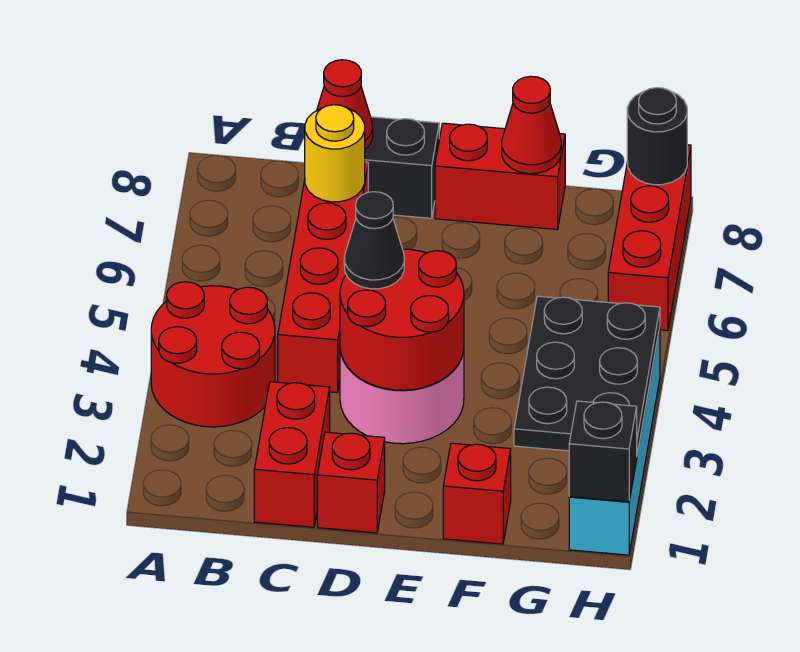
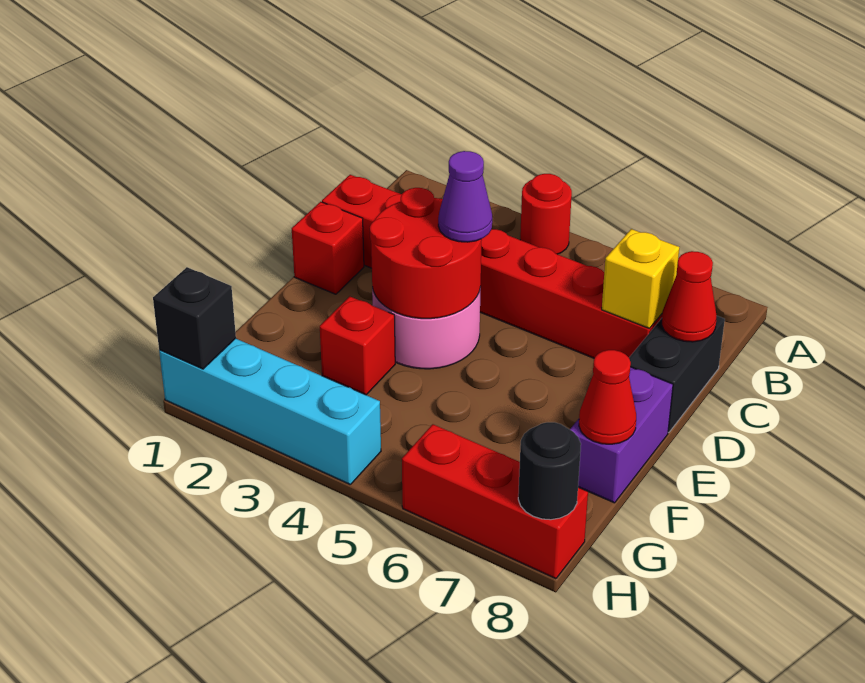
red round brick A3:B4 level 1 -> red round brick A4 level 1
yellow round brick C7 level 2 -> yellow brick C7 level 2
black cone D4 level 3 -> purple cone D4 level 3
red brick E8:F8 level 1 -> purple brick E8:F8 level 1
red brick F1 level 1 -> red brick F3 level 1
black plate G2:H4 level 2 -> none

